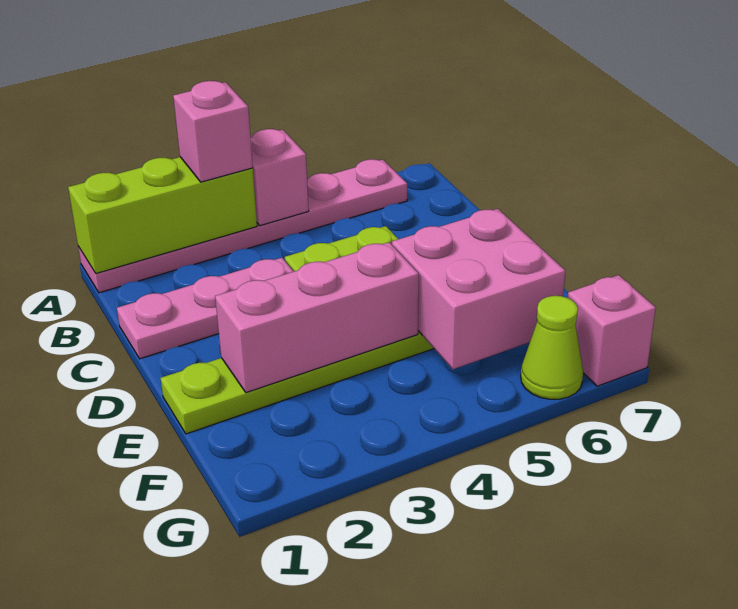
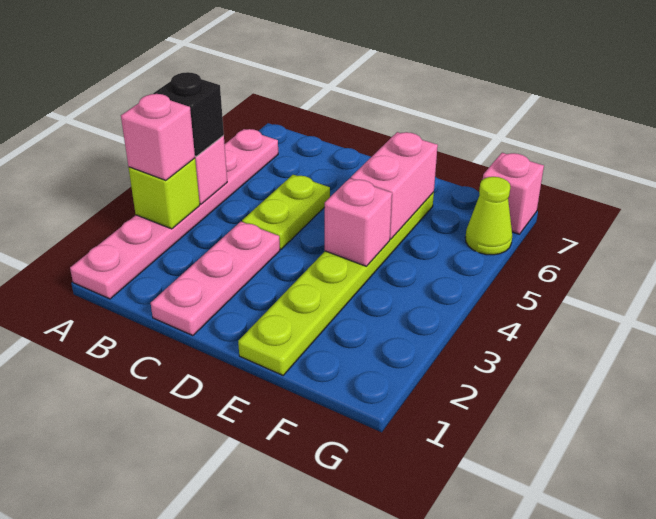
lime brick A1:A3 level 2 -> lime brick A3 level 2
none -> black brick A4 level 3
pink brick E2:E4 level 2 -> pink brick E4 level 2
pink brick E5:F6 level 2 -> pink brick E5:E6 level 2

